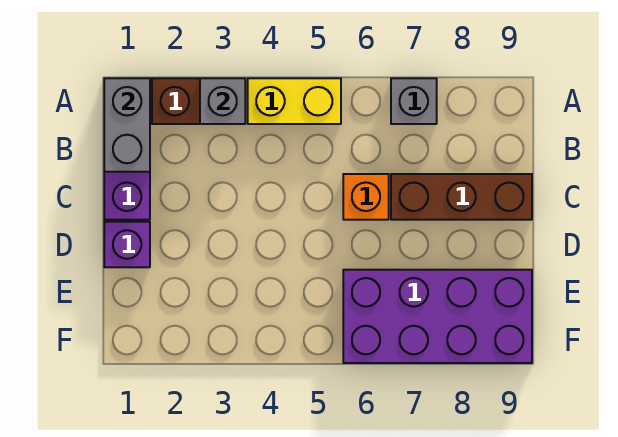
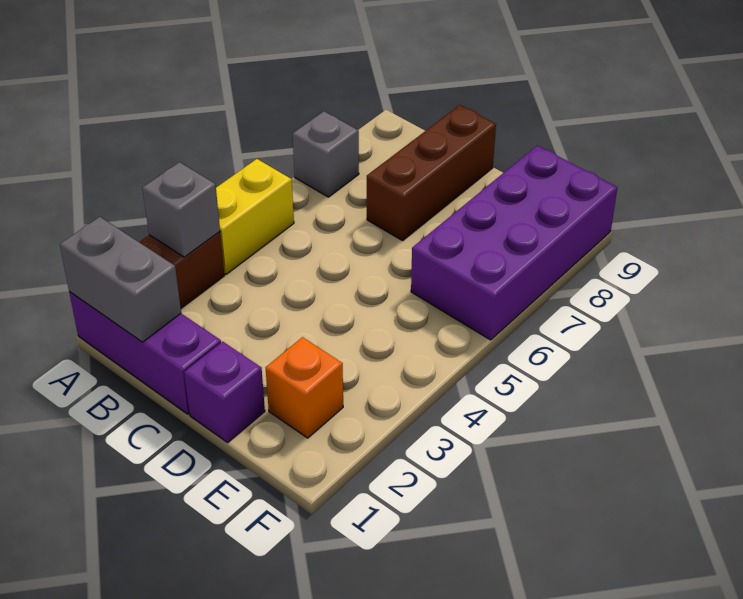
orange brick C6 level 1 -> orange brick E2 level 1

